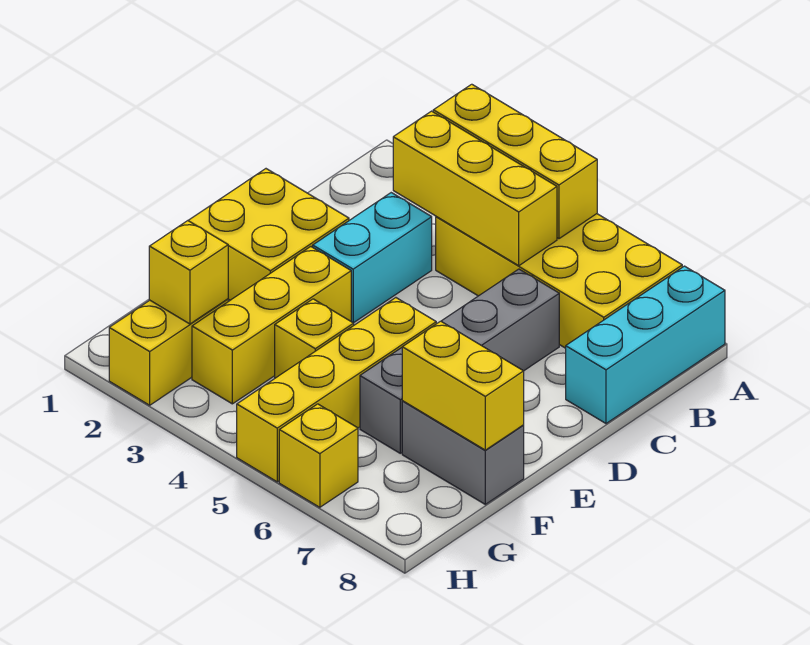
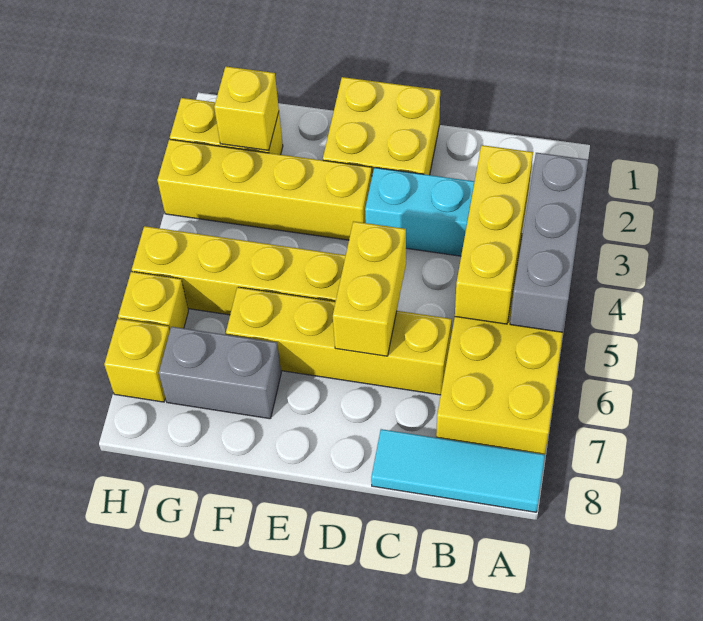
yellow brick A3:A5 level 2 -> grey brick A3:A5 level 2
cyan brick A8:C8 level 1 -> cyan tile A8:C8 level 1
grey brick C6:F6 level 1 -> yellow brick C6:F6 level 1
yellow brick E3:G3 level 1 -> yellow brick E3:H3 level 1
yellow brick F4 level 1 -> yellow brick H7 level 1
grey brick F7:F8 level 1 -> grey brick F7:G7 level 1
yellow brick F7:F8 level 2 -> yellow brick D5:D6 level 2

